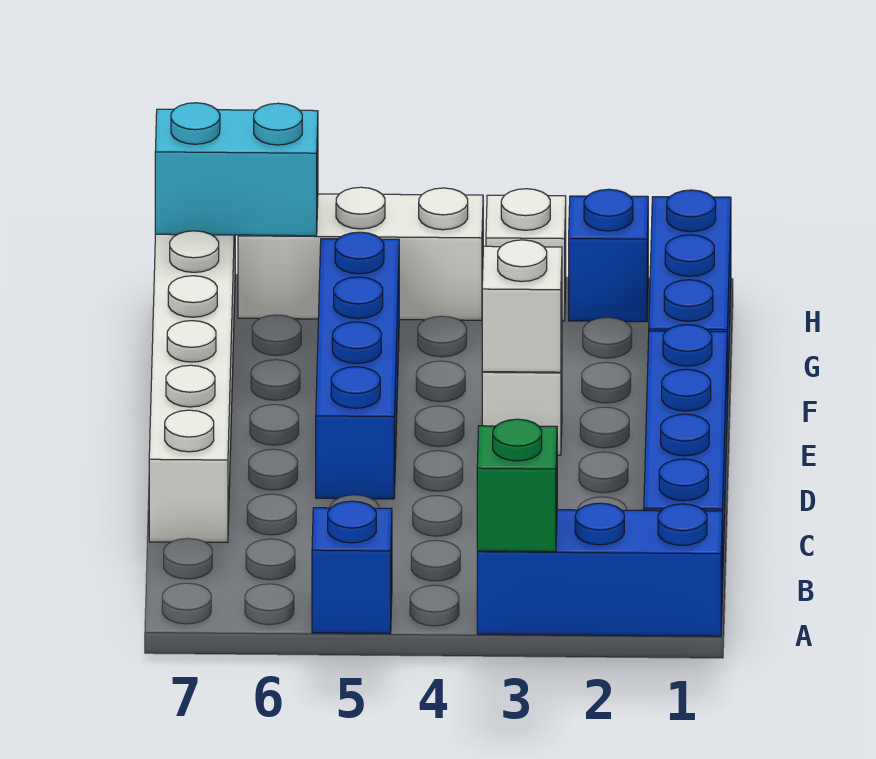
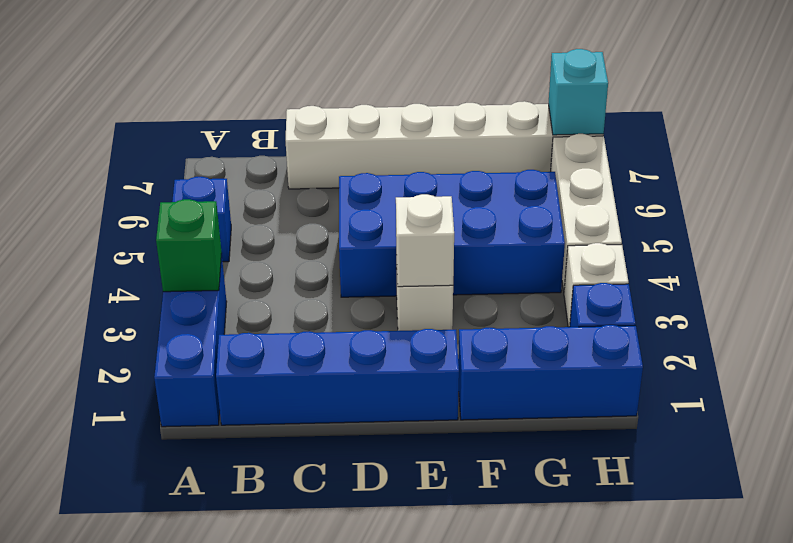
blue brick D5:G5 level 1 -> blue brick D4:G5 level 1
cyan brick H6:H7 level 2 -> cyan brick H7 level 2

